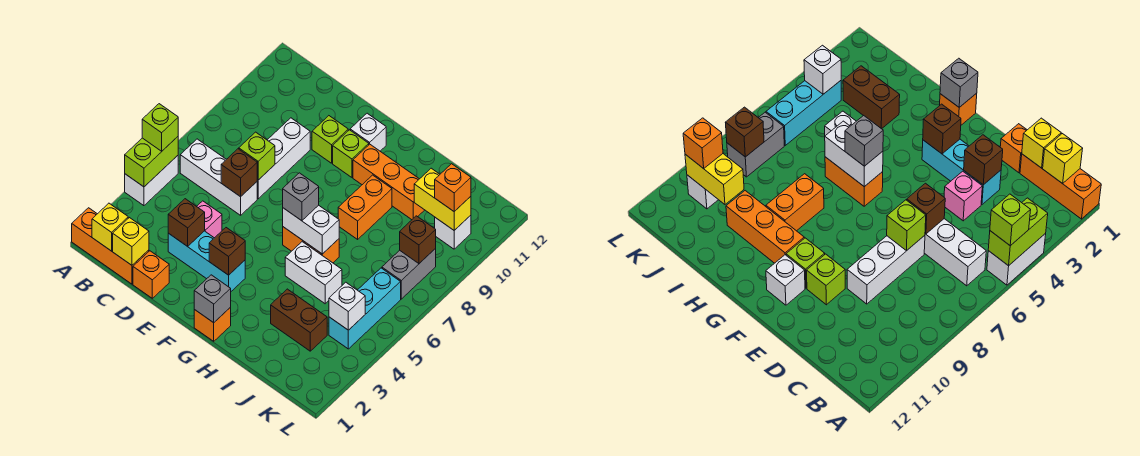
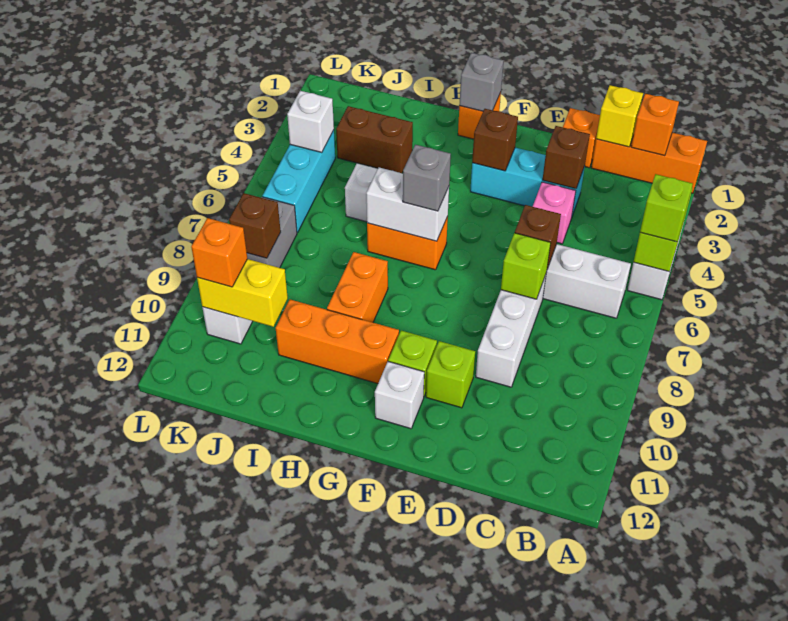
yellow brick B1 level 2 -> orange brick B1 level 2

